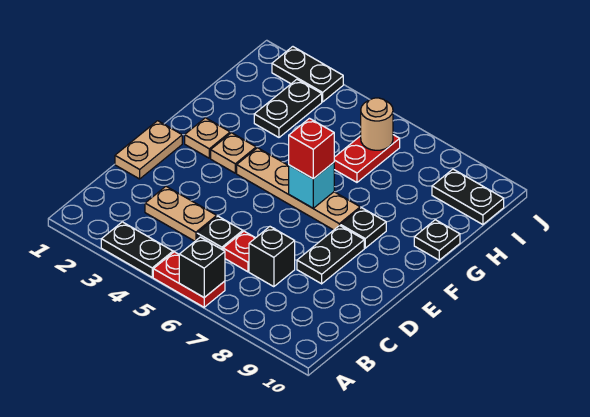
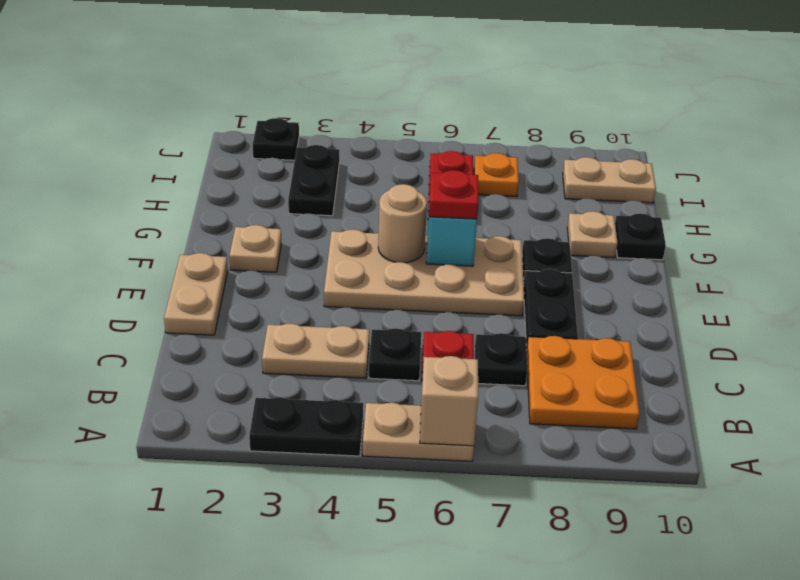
red plate A5:A6 level 1 -> tan plate A5:A6 level 1
black brick A6 level 2 -> tan brick A6 level 2
none -> orange plate B8:C9 level 1
black brick C7 level 1 -> black plate C7 level 1
tan plate F3 level 1 -> tan plate G9 level 1
tan plate F4:F7 level 1 -> tan plate E4:F7 level 1
red brick F6 level 3 -> red plate F6 level 3
tan round brick I6 level 2 -> tan round brick F5 level 2
none -> orange plate I7 level 1
black plate I9:I10 level 1 -> tan plate I9:I10 level 1
black plate J2:J3 level 1 -> black plate J2 level 1

